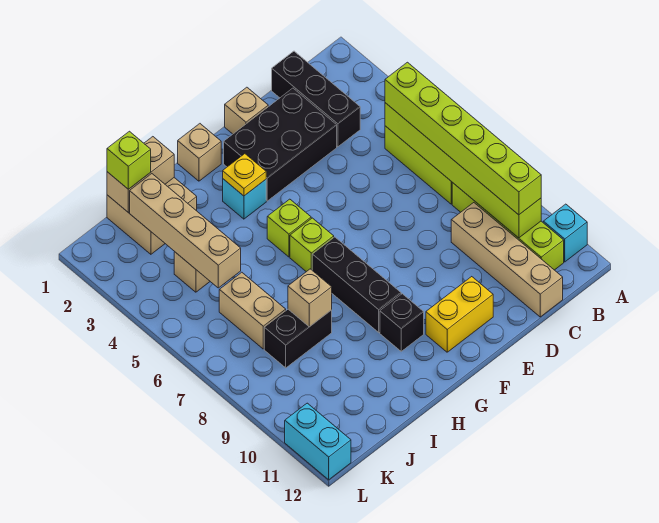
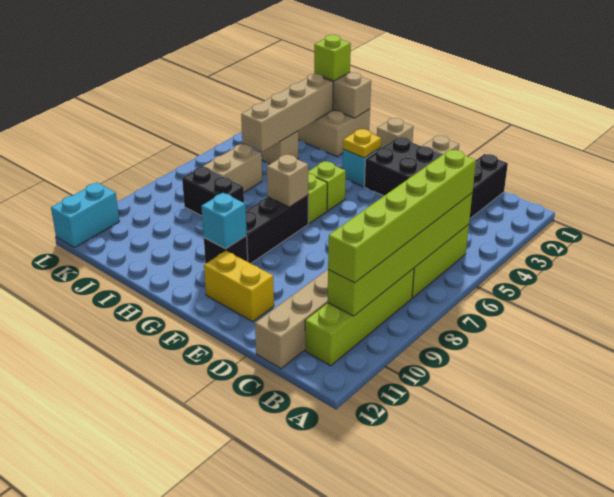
cyan brick A11 level 1 -> cyan brick G10 level 2
tan brick I8 level 2 -> tan brick G7 level 2

